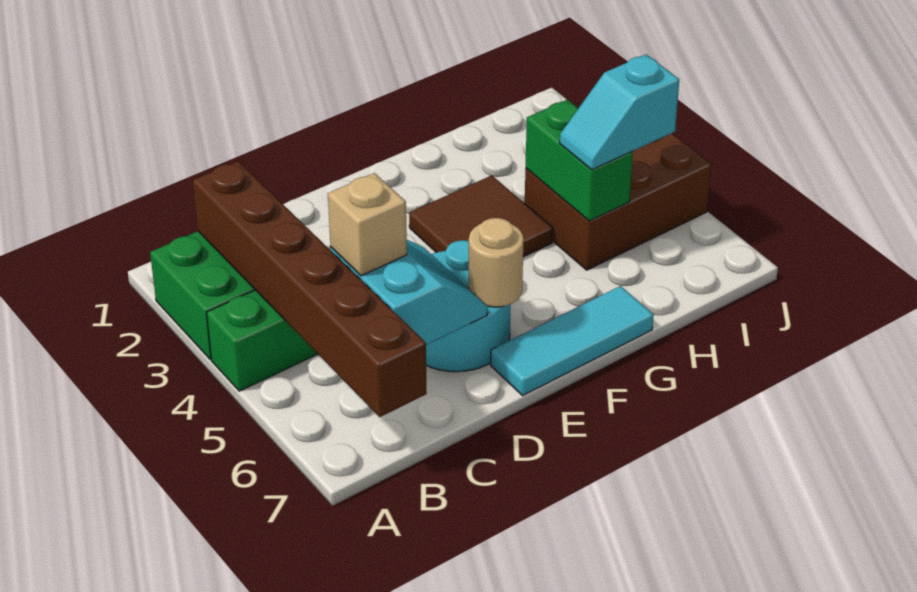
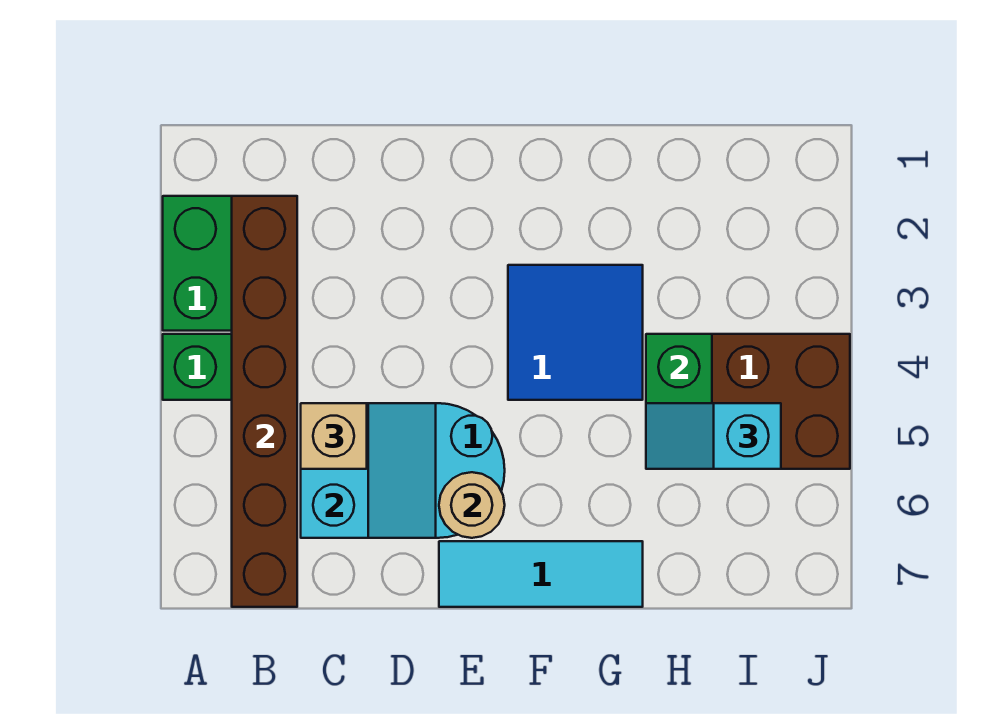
brown tile F3:G4 level 1 -> blue tile F3:G4 level 1

